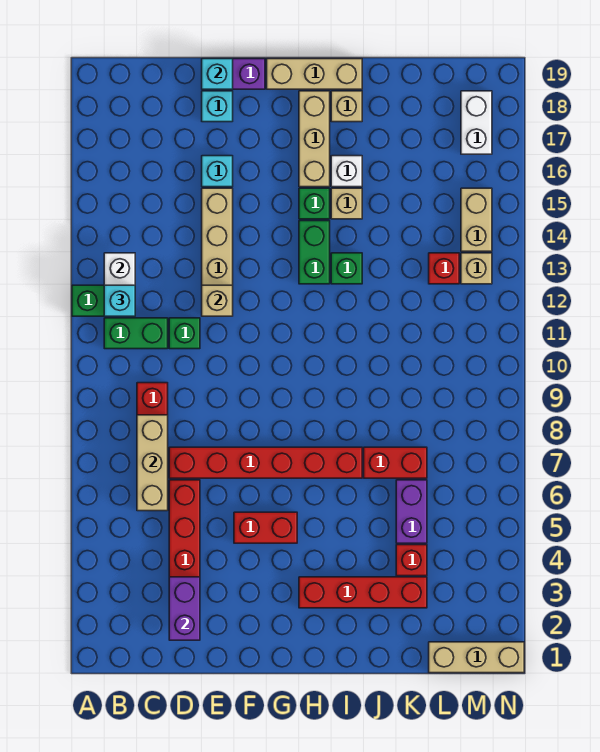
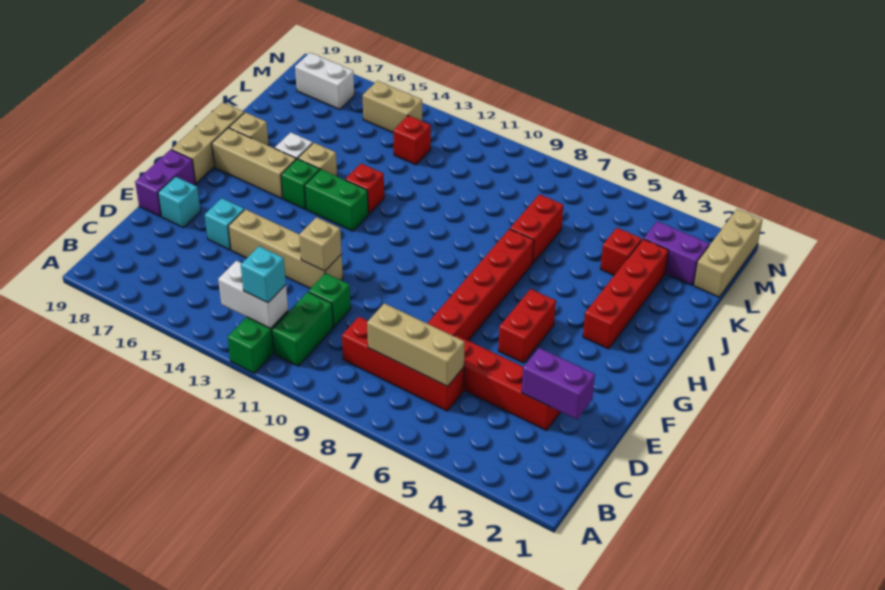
cyan brick E19 level 2 -> none
green brick I13 level 1 -> red brick I13 level 1
purple brick K5:K6 level 1 -> purple brick L2:L3 level 1
tan brick M13 level 1 -> none

